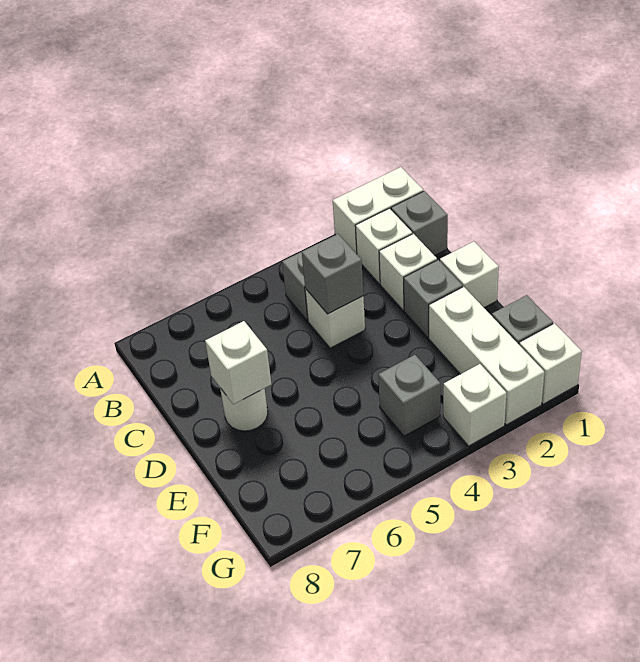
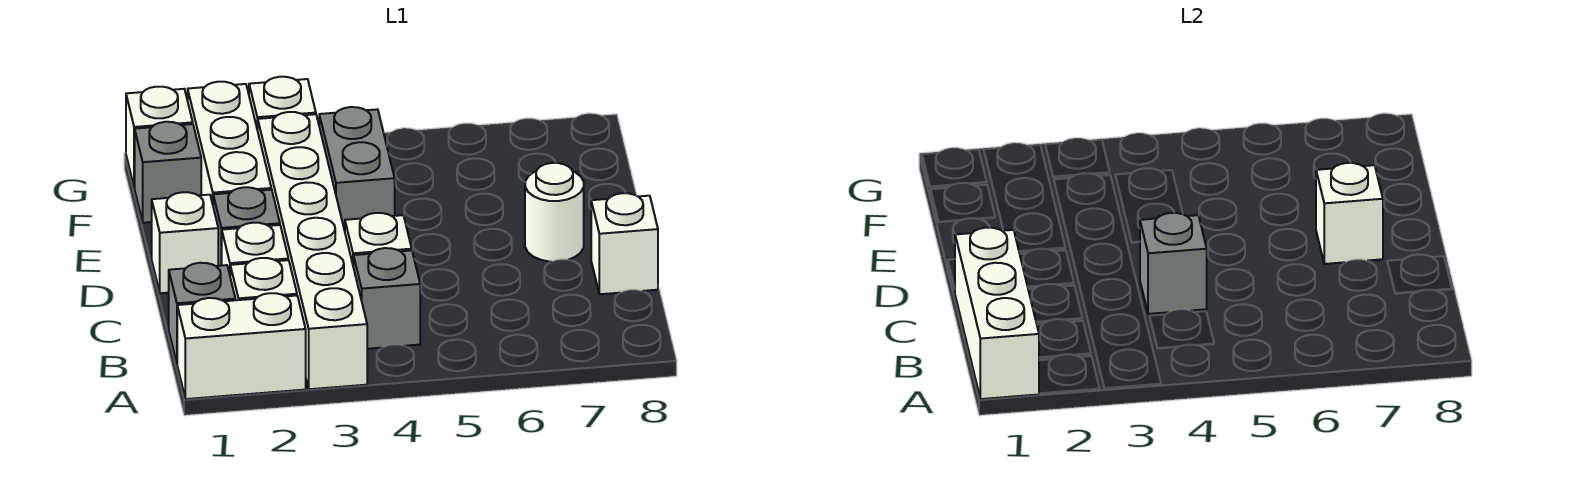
none -> white brick A1:C1 level 2
none -> white brick A3:F3 level 1
none -> white brick C8 level 1
grey brick F4 level 1 -> grey brick E4:F4 level 1

